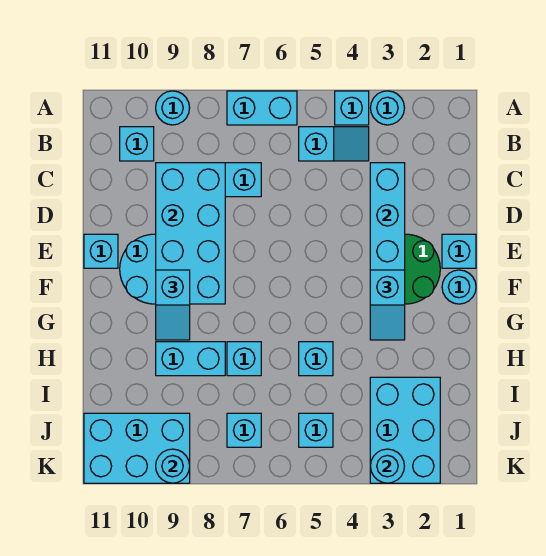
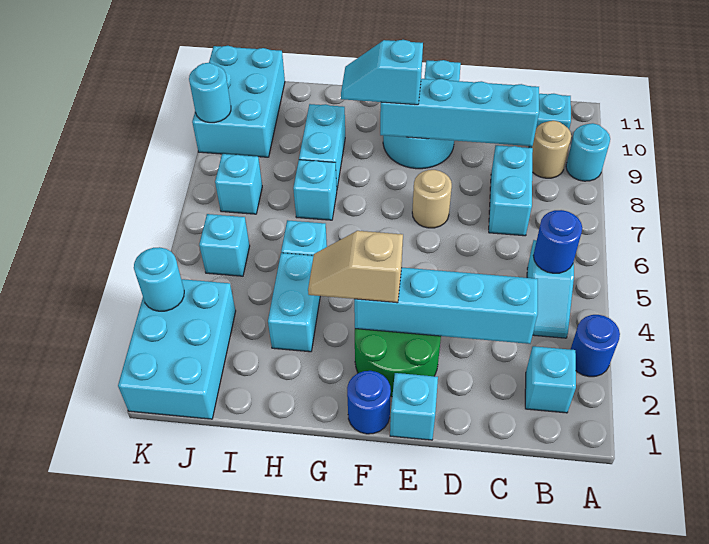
cyan round brick A3 level 1 -> blue round brick A3 level 1
cyan brick A4 level 1 -> cyan brick B2 level 1
cyan brick A6:A7 level 1 -> cyan brick H3:H4 level 1
none -> blue round brick B5 level 2
none -> tan round brick B9 level 1
cyan brick C8:F9 level 2 -> cyan brick C9:F9 level 2
none -> tan round brick E7 level 1
cyan round brick F1 level 1 -> blue round brick F1 level 1
cyan slope F3:G3 level 3 top F -> tan slope F3:G3 level 3 top F
cyan brick I2:K3 level 1 -> cyan brick J1:K3 level 1

